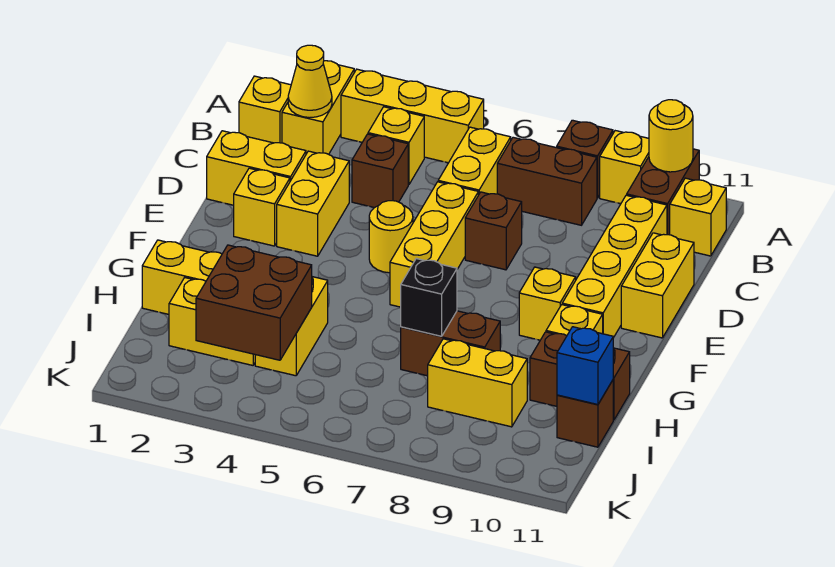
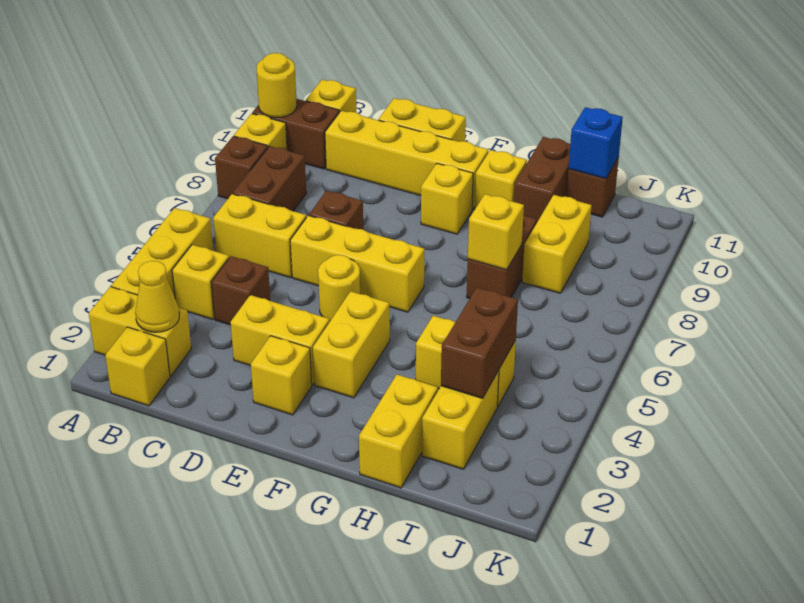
yellow brick D1:D2 level 1 -> yellow brick F3:F4 level 1
black brick H7 level 2 -> yellow brick H7 level 2
brown brick I3:J4 level 2 -> brown brick I3:I4 level 2

